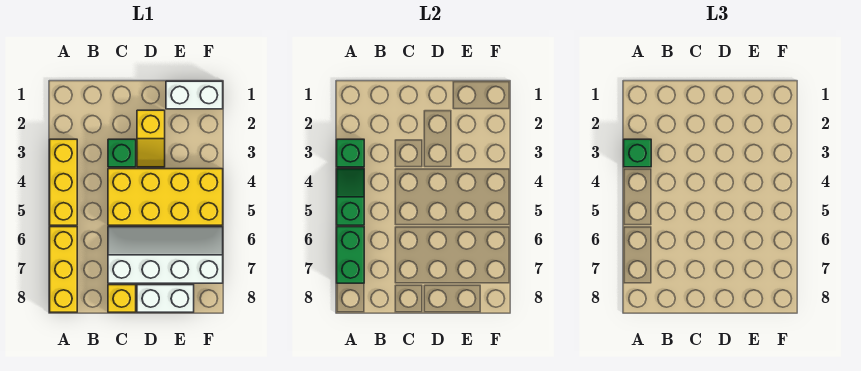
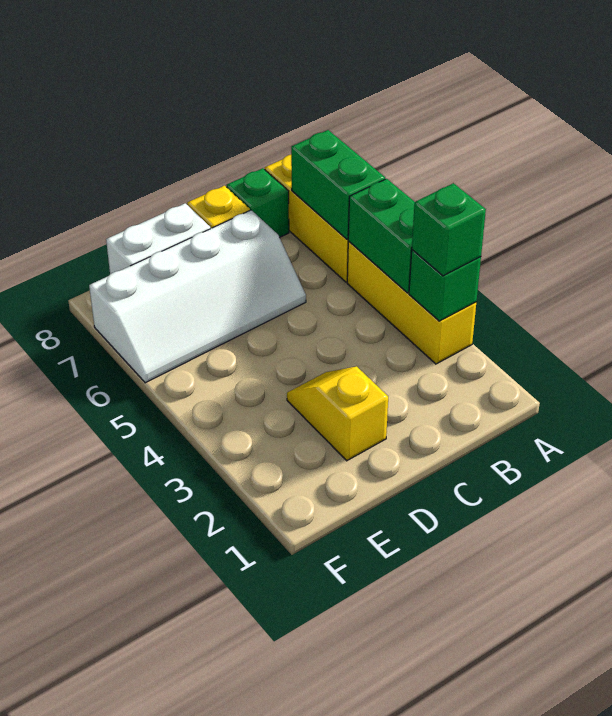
green slope A4:A5 level 2 top 5 -> green brick A4:A5 level 2
green brick C3 level 1 -> green brick B8 level 1
yellow brick C4:F5 level 1 -> none
white brick E1:F1 level 1 -> none

